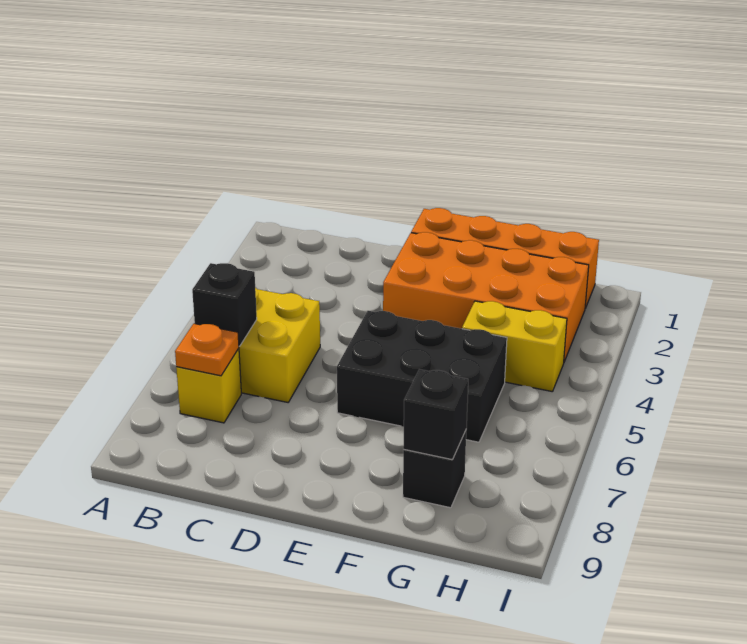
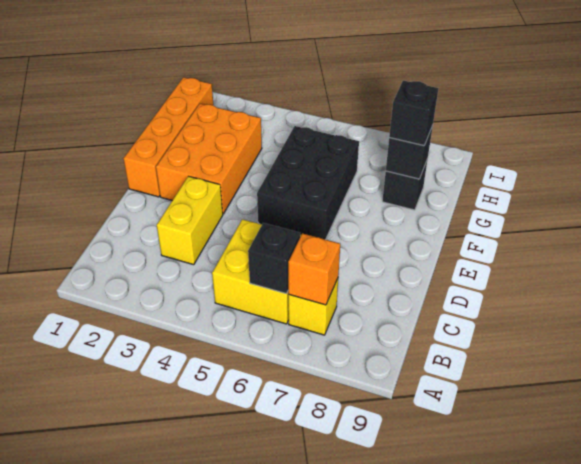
orange plate B7 level 2 -> orange brick B7 level 2
orange brick E2:H3 level 1 -> orange brick E2:G3 level 1
yellow brick G4:H4 level 1 -> yellow brick C3:D3 level 1
none -> black brick G8 level 3

